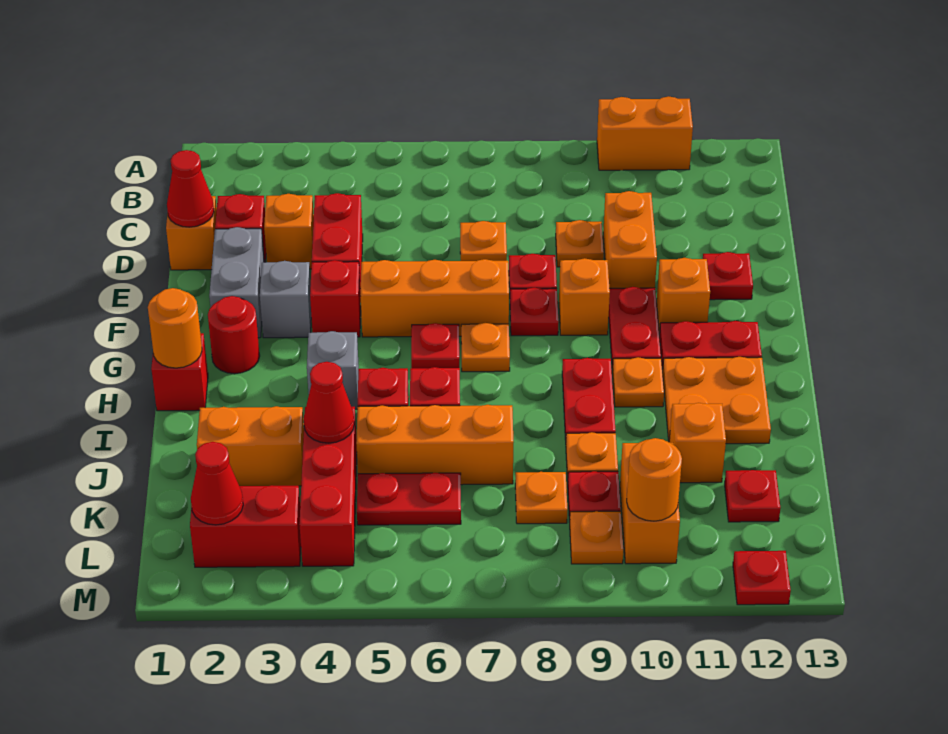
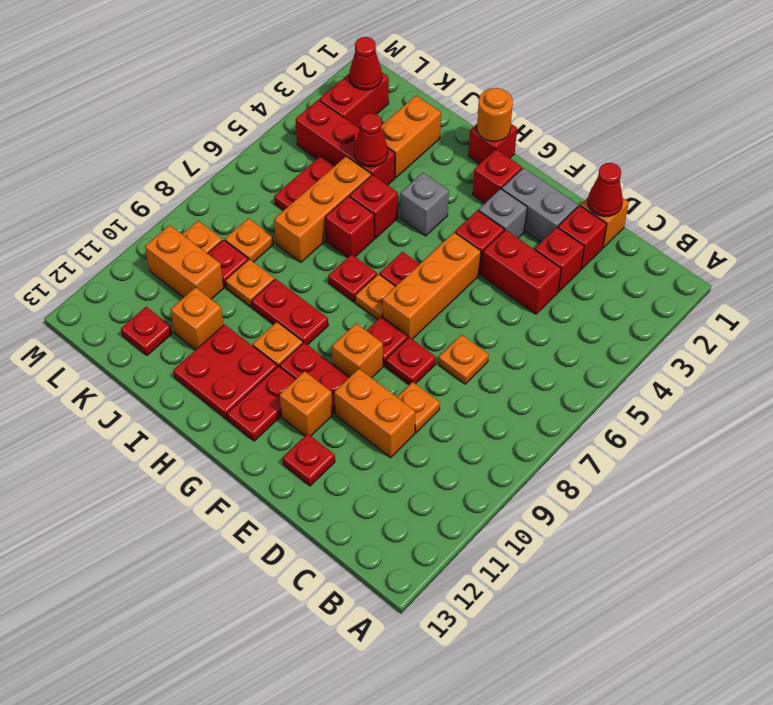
orange brick A10:A11 level 1 -> none
orange brick D3 level 1 -> red brick D3 level 1
red round brick G2 level 1 -> red brick G2 level 1
orange plate H11:I12 level 1 -> red plate H11:I12 level 1
orange round brick L10 level 2 -> none
red plate M12 level 1 -> red plate H7 level 1

